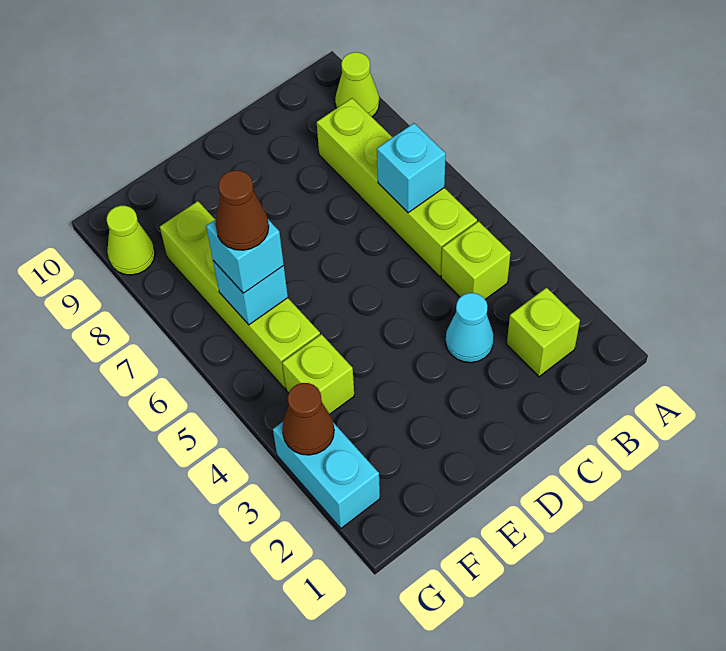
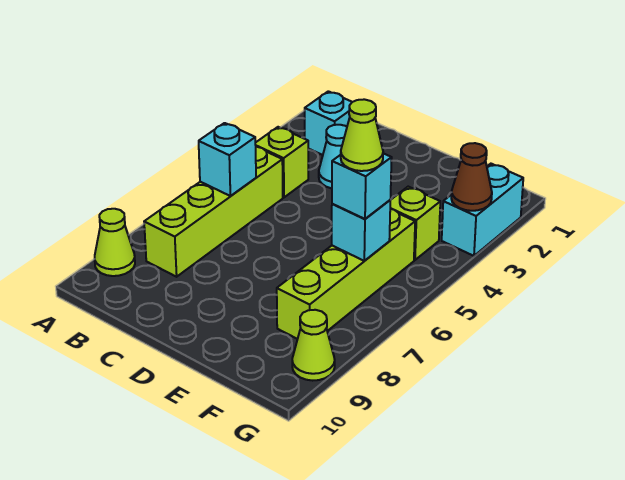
lime brick B2 level 1 -> cyan brick B2 level 1
brown cone F6 level 4 -> lime cone F6 level 4

